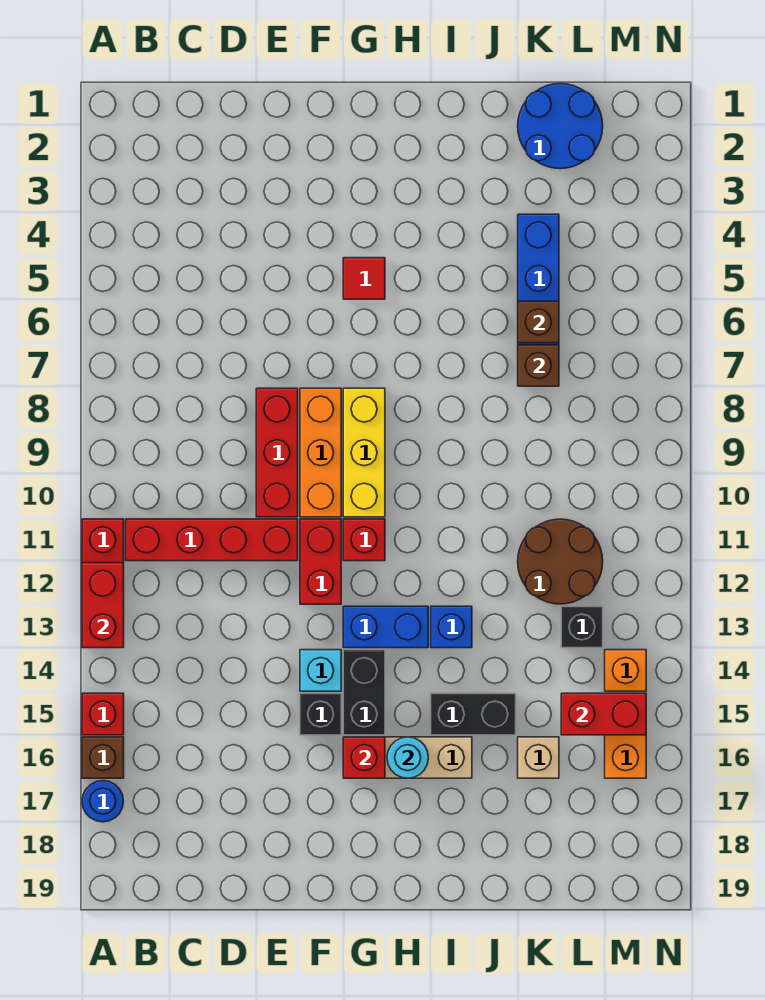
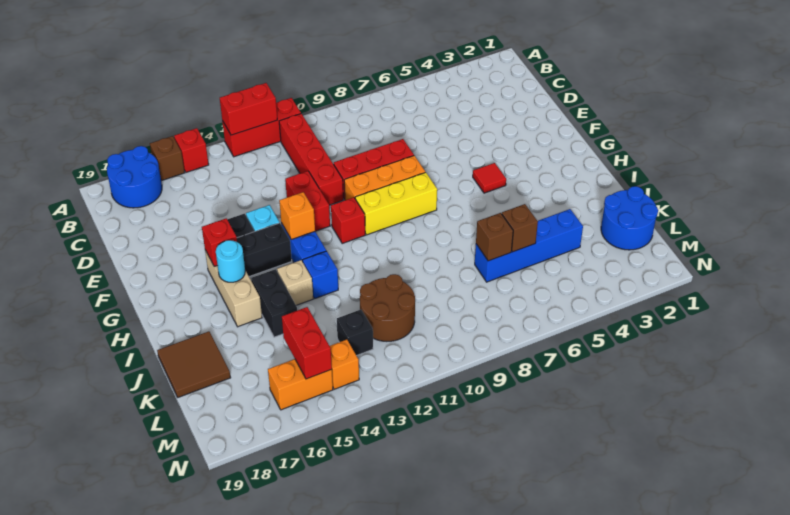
blue round brick A17 level 1 -> blue round brick A17:B18 level 1
red brick F11:F12 level 1 -> red brick E12:F12 level 1
none -> orange brick G13 level 2
none -> brown tile J18:K19 level 1
tan brick K16 level 1 -> tan brick I14 level 1

